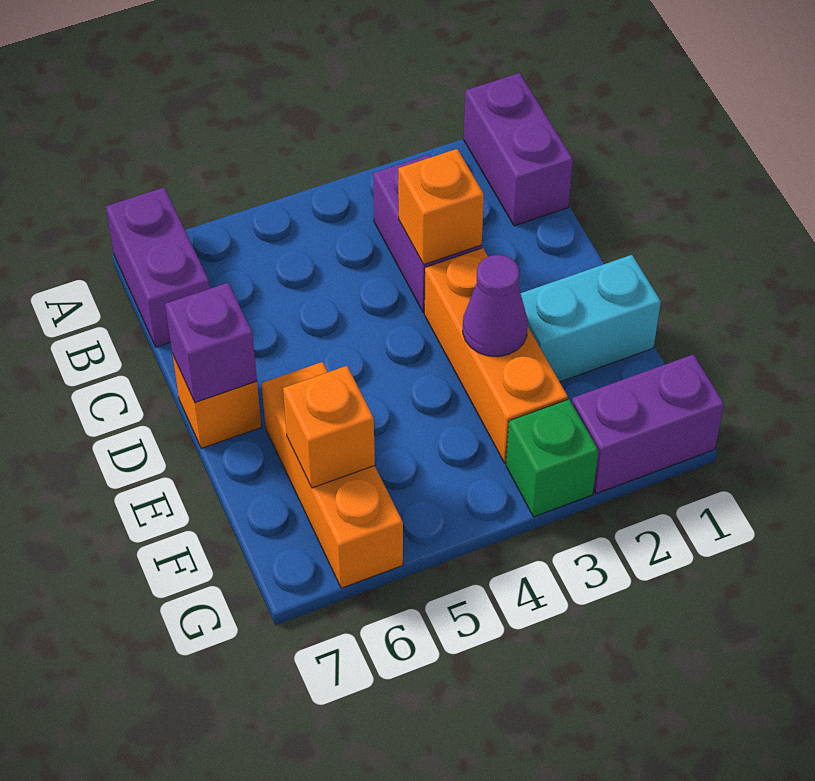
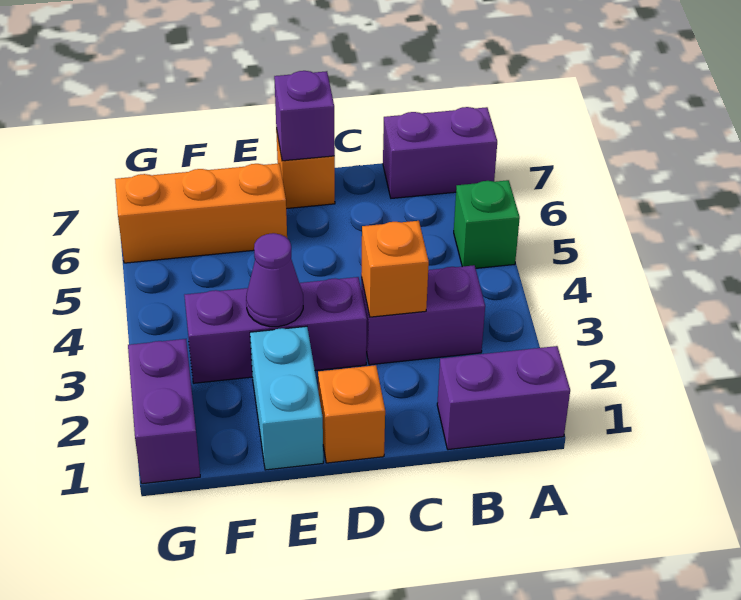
orange brick D3:F3 level 1 -> purple brick D3:F3 level 1
orange brick F6 level 2 -> orange brick D1 level 1
green brick G3 level 1 -> green brick A5 level 1

